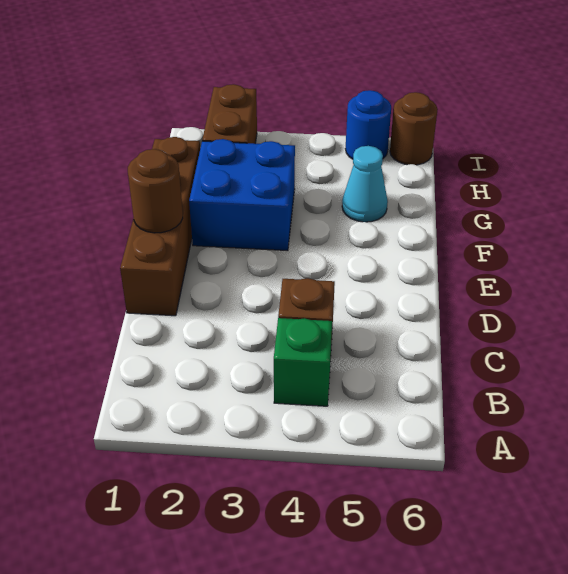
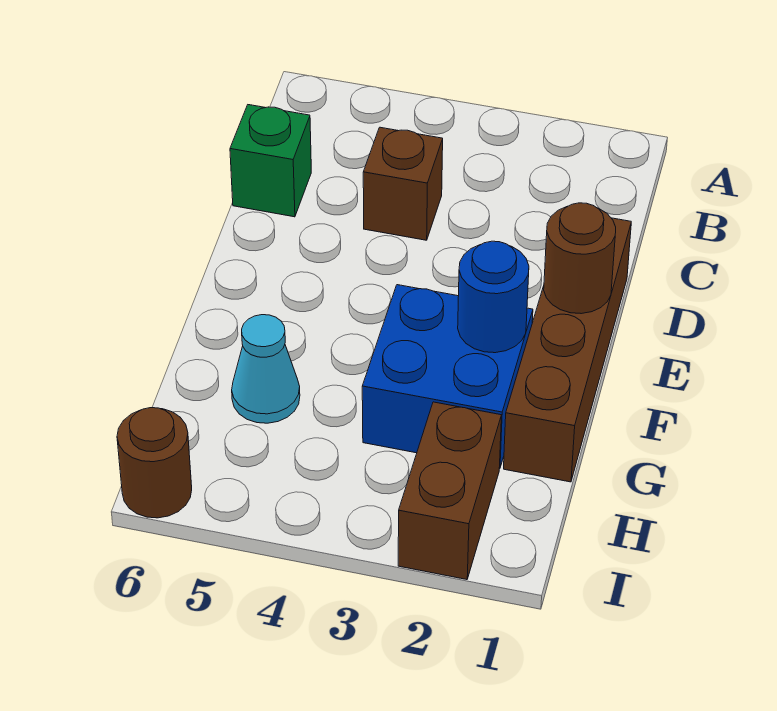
green brick B4 level 1 -> green brick C6 level 1
blue round brick I5 level 1 -> blue round brick F2 level 2

